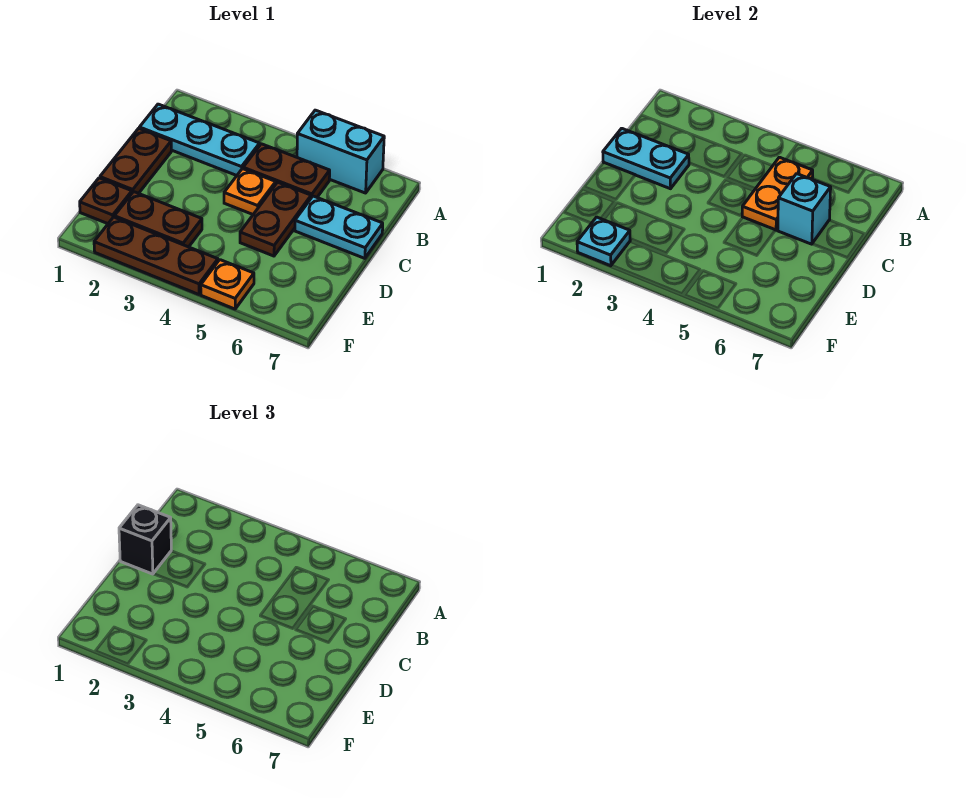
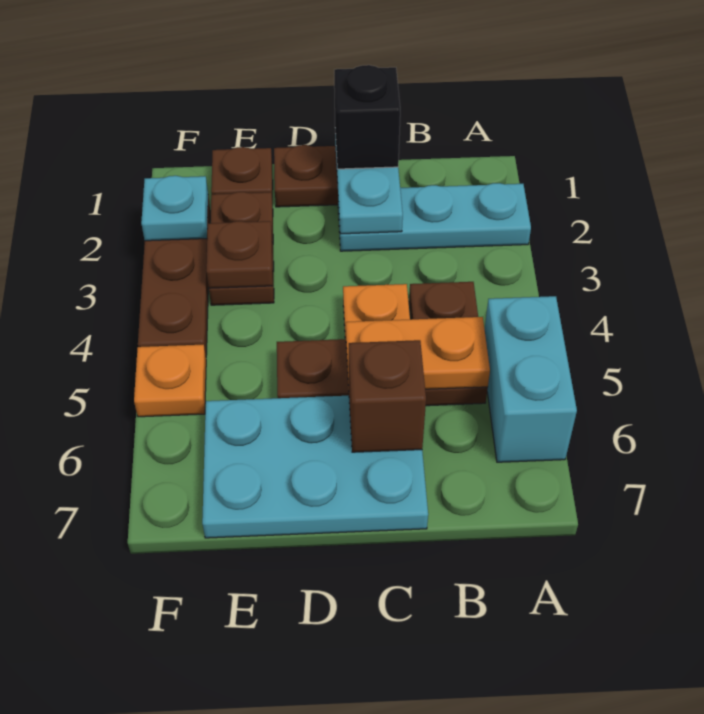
cyan plate B1:B3 level 1 -> cyan plate A2:C2 level 1
cyan plate C6:C7 level 1 -> cyan plate C6:E7 level 1
cyan brick C6 level 2 -> brown brick C6 level 2
none -> brown plate E3 level 2

